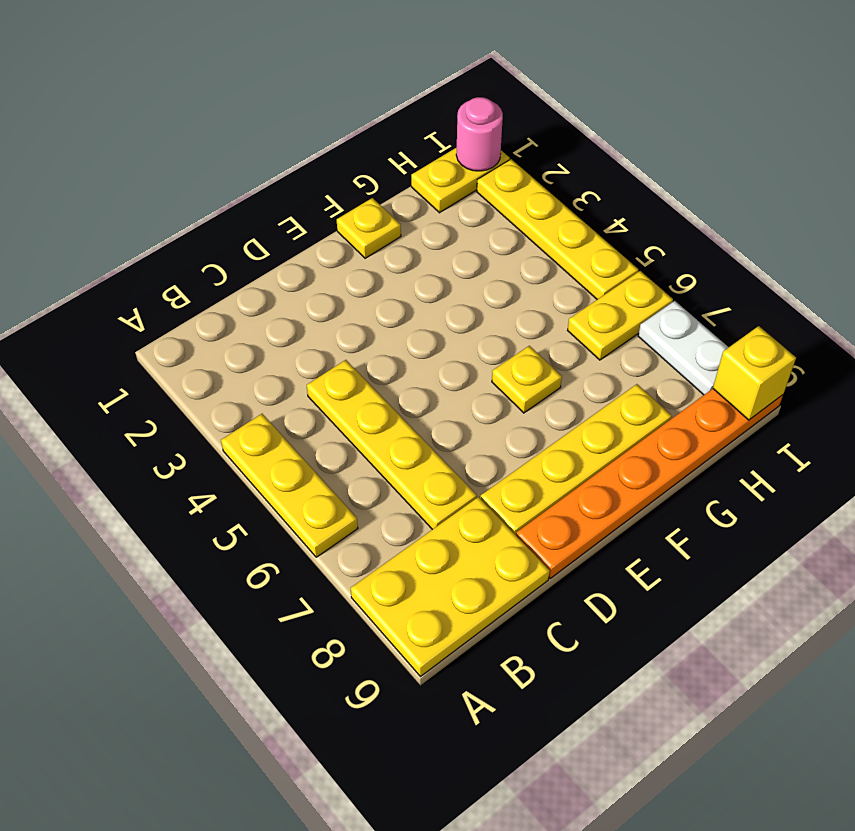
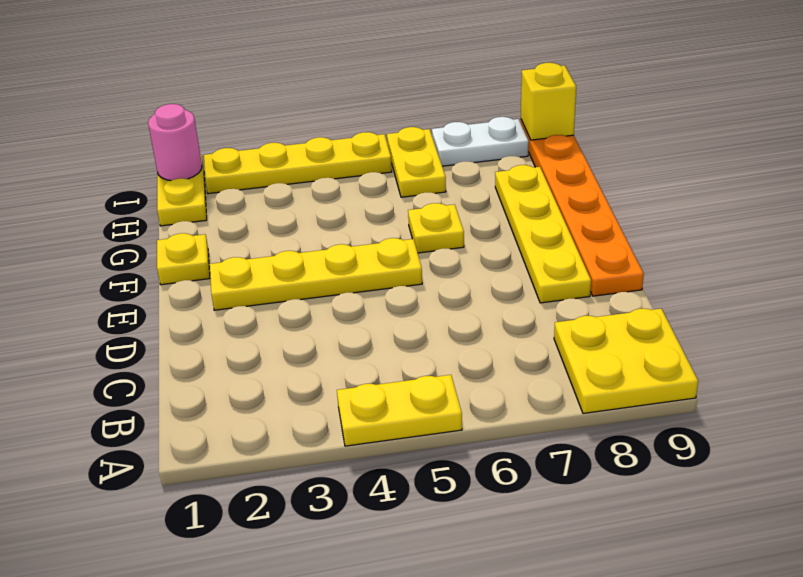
yellow plate A4:A6 level 1 -> yellow plate A4:A5 level 1
yellow plate A8:C9 level 1 -> yellow plate A8:B9 level 1
yellow plate C4:C7 level 1 -> yellow plate E2:E5 level 1

